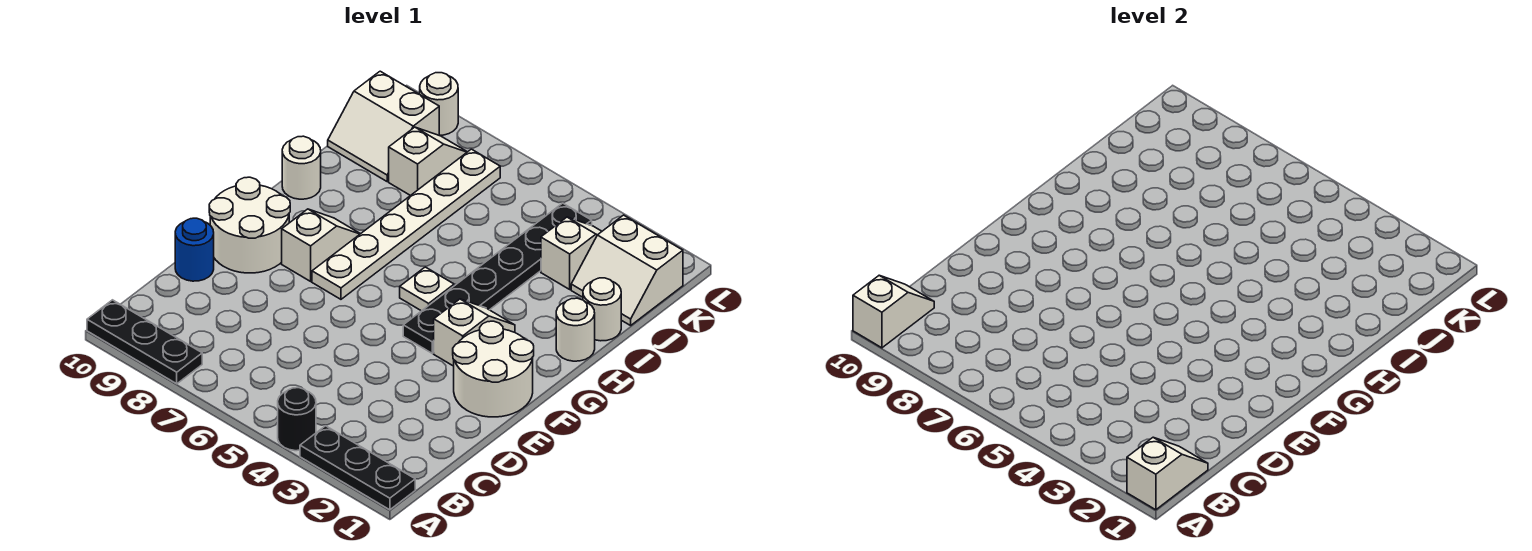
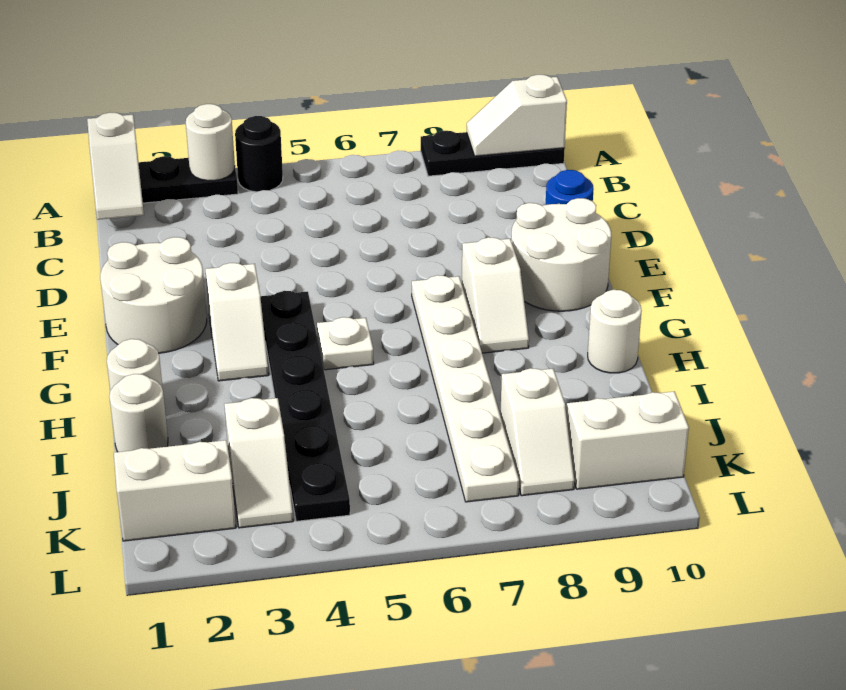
white slope A10:B10 level 2 top A -> white slope A9:A10 level 2 top 10
white round brick L9 level 1 -> white round brick A3 level 2

